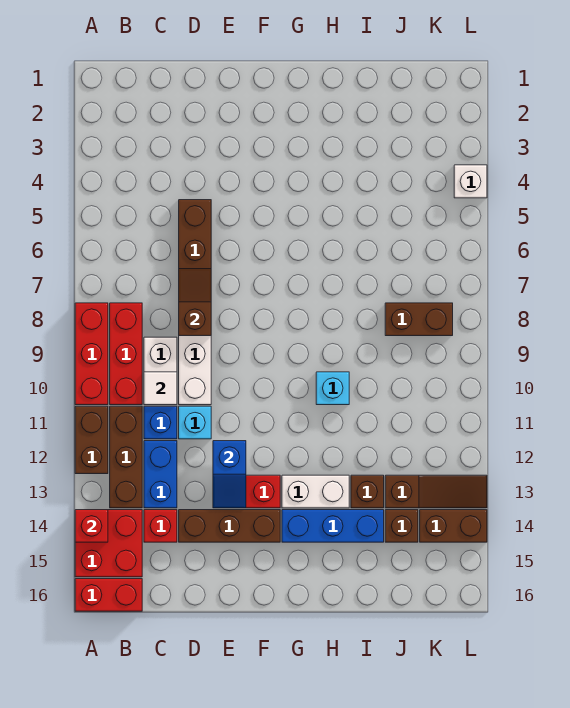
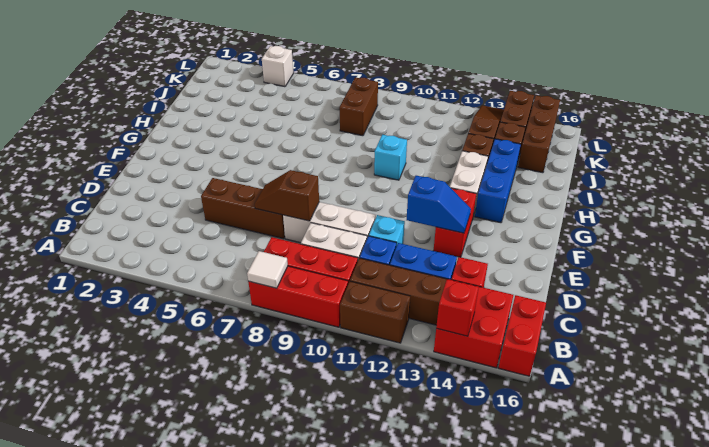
white tile C10 level 2 -> white tile A8 level 2
brown brick D14:F14 level 1 -> brown brick J15:L15 level 1

